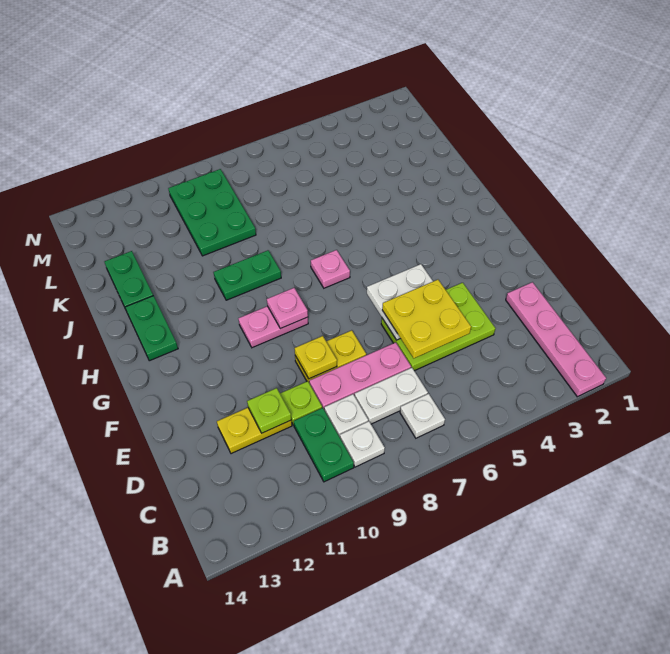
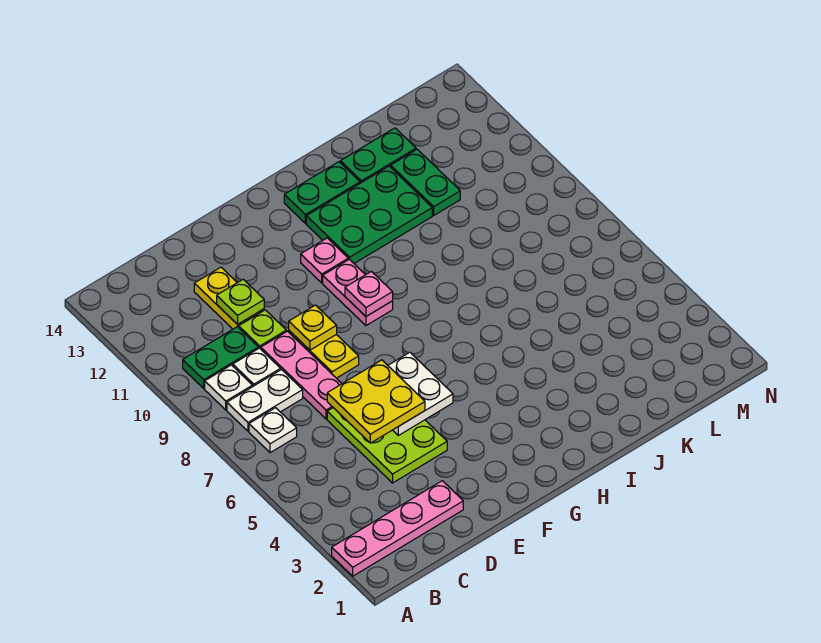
white plate C7:C8 level 1 -> white plate B8:C8 level 1
pink plate H7 level 1 -> pink plate G11 level 1
green plate I9:I10 level 1 -> green plate K11:K12 level 1
green plate K9:M10 level 1 -> green plate H11:J12 level 1

